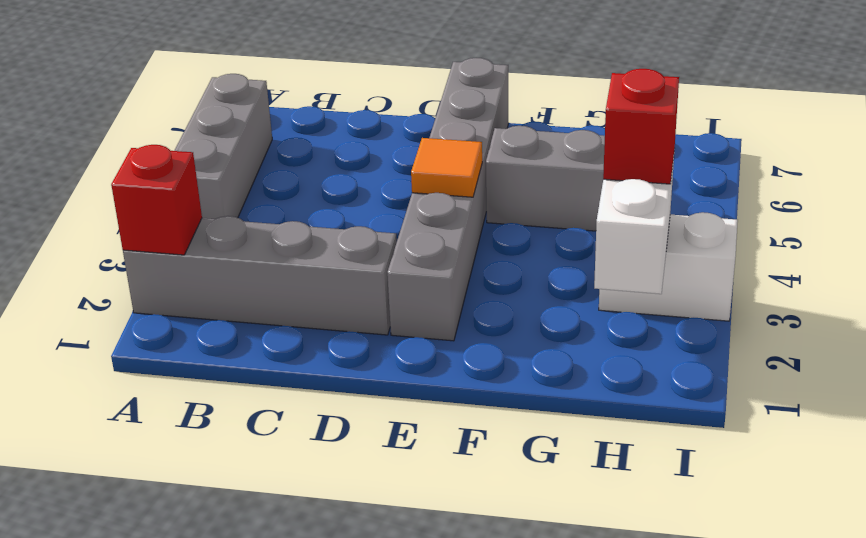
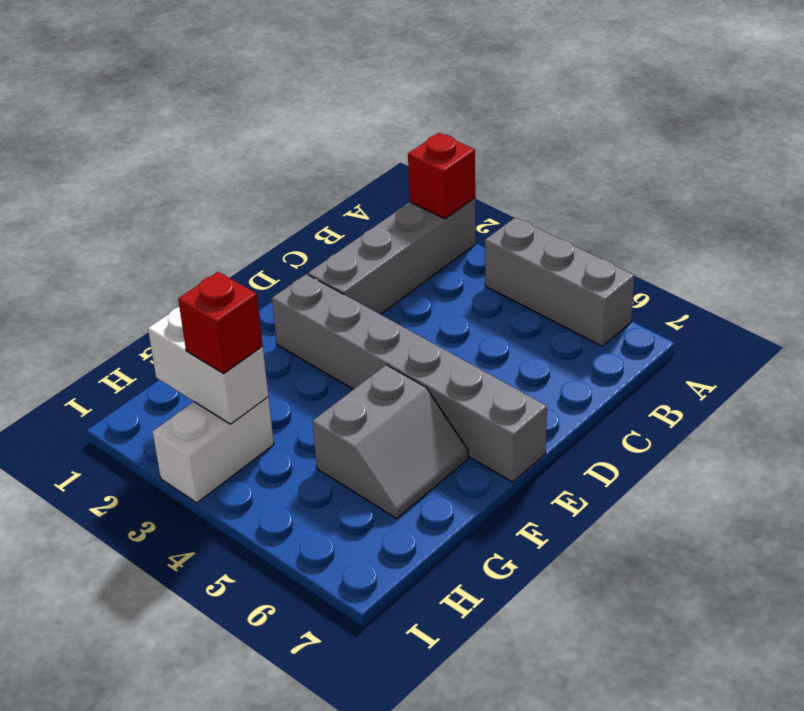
orange tile E4 level 2 -> none

